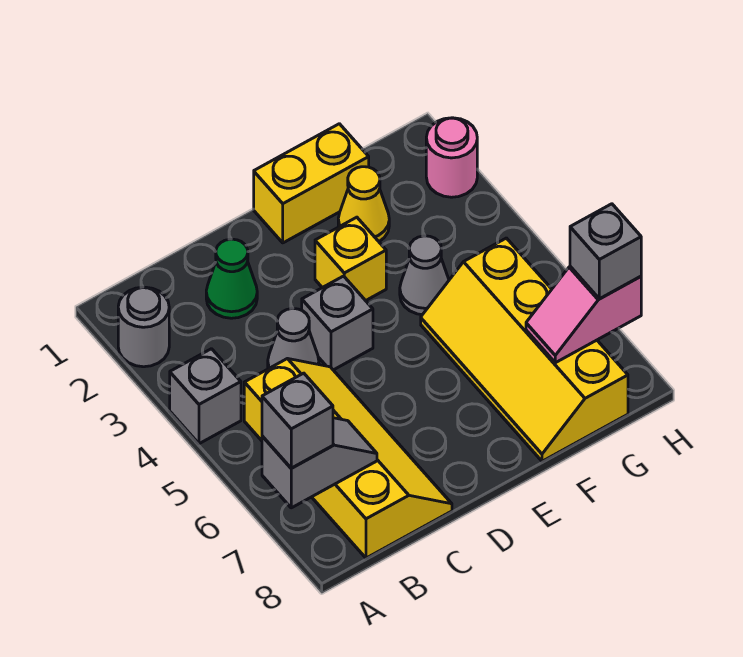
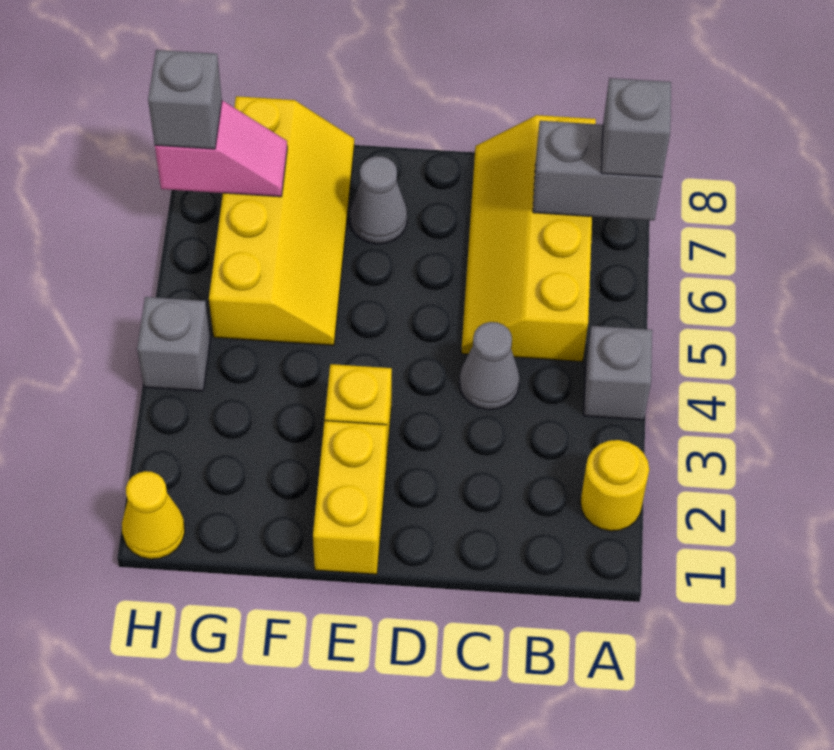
grey round brick A2 level 1 -> yellow round brick A2 level 1
grey slope A7:B7 level 2 top A -> grey brick A7:B7 level 2
green cone C2 level 1 -> none
grey brick D4 level 1 -> grey brick H4 level 1
yellow brick E1:F1 level 1 -> yellow brick E1:E2 level 1
yellow cone F2 level 1 -> yellow cone H1 level 1
grey cone F4 level 1 -> grey cone E7 level 1
pink round brick H2 level 1 -> none

